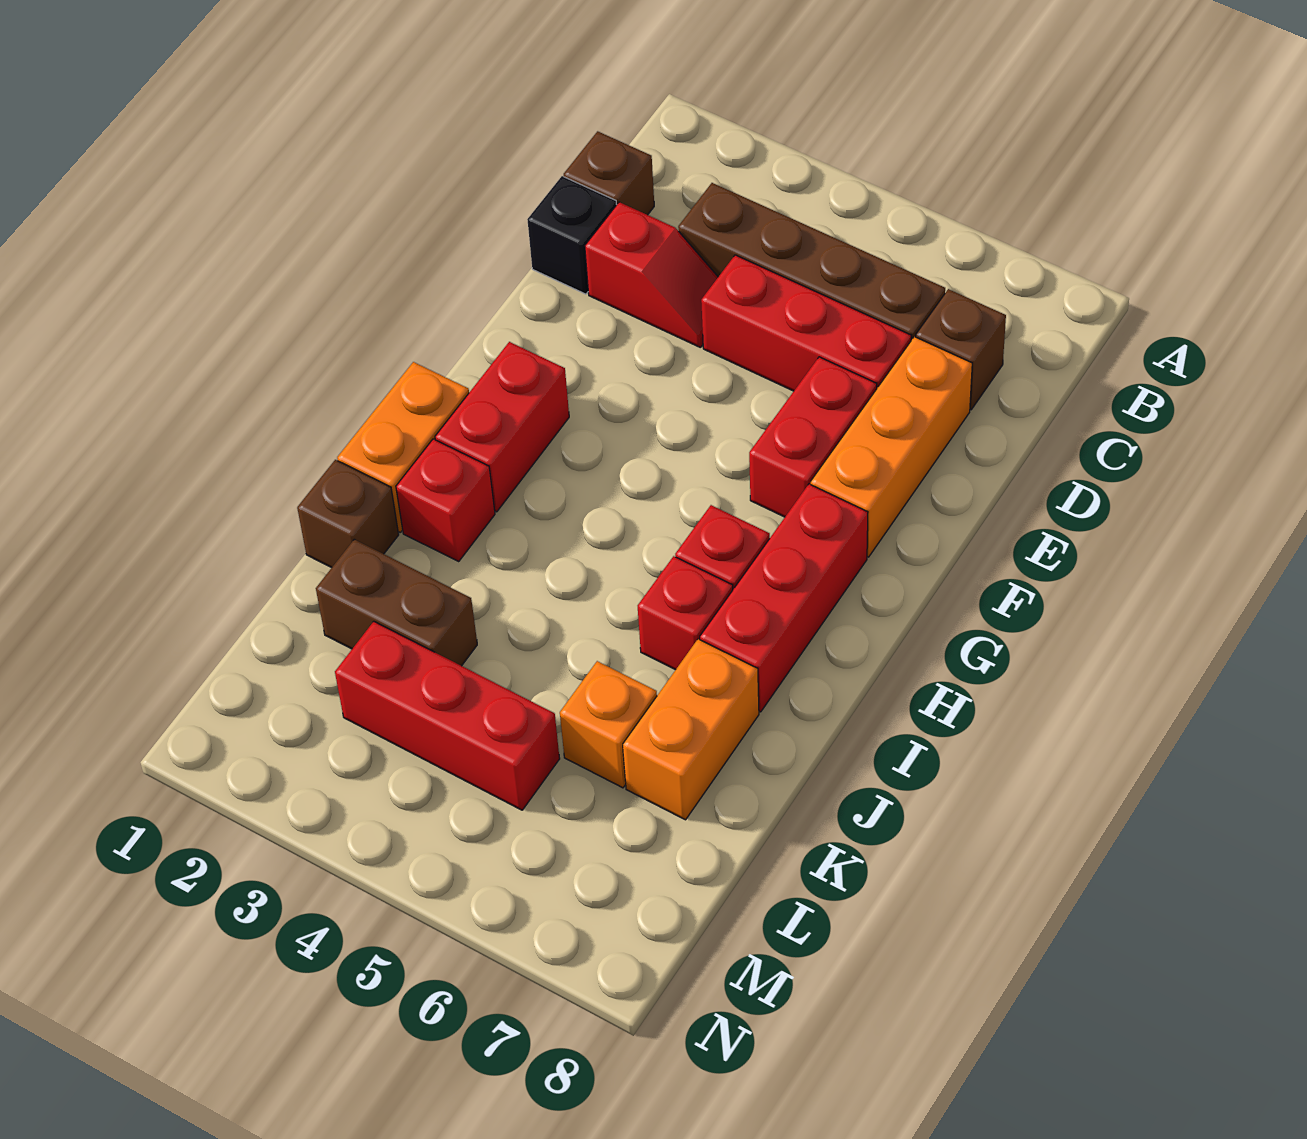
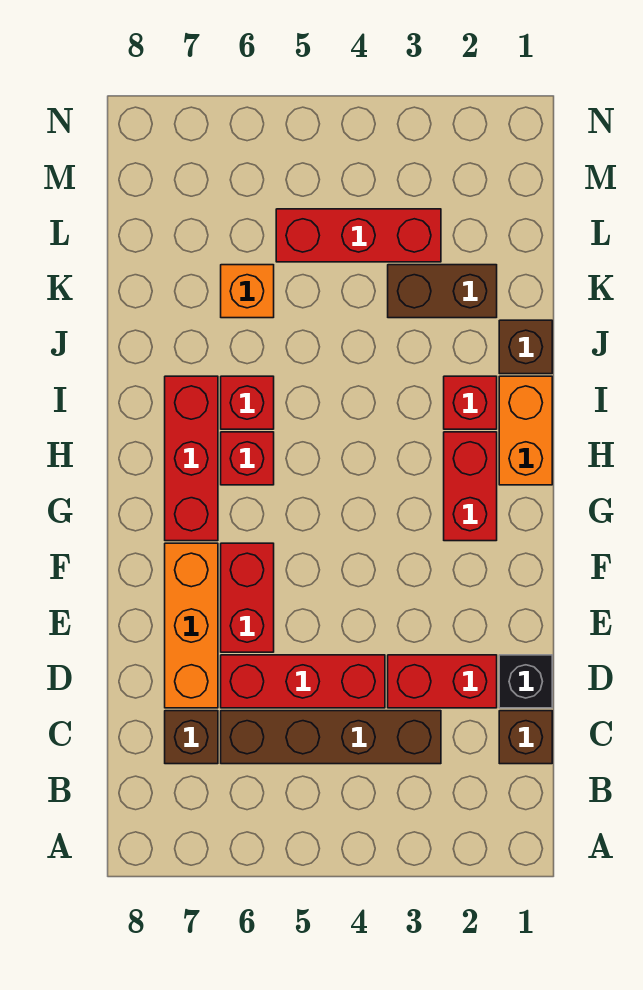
red slope D2:D3 level 1 top 2 -> red brick D2:D3 level 1
orange brick J7:K7 level 1 -> none

